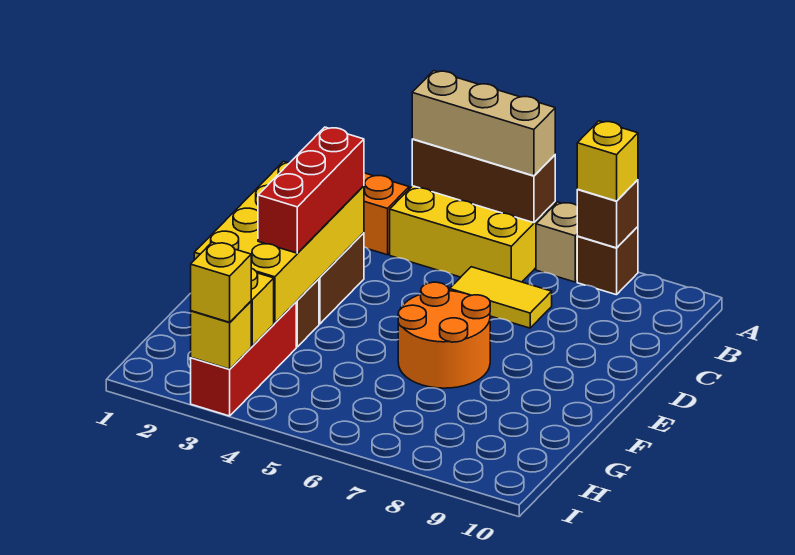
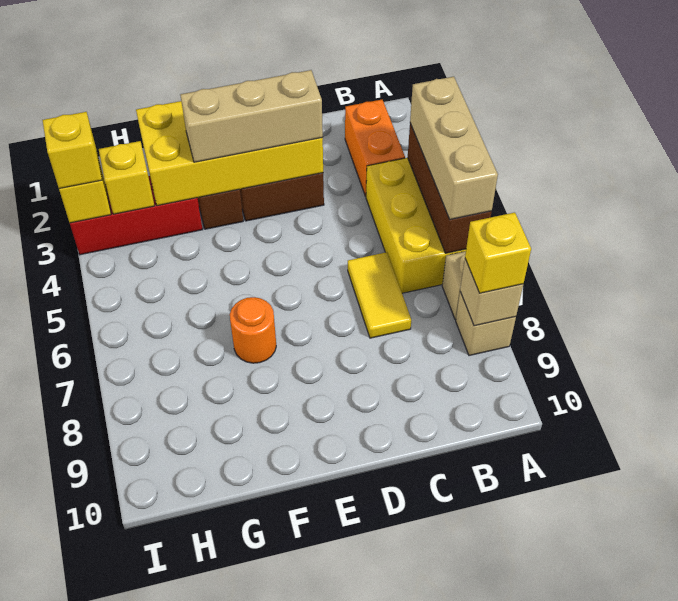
brown brick A8 level 1 -> tan brick A8 level 1
brown brick A8 level 2 -> tan brick A8 level 2
red brick D3:F3 level 3 -> tan brick D3:F3 level 3
orange round brick E6:F7 level 1 -> orange round brick F7 level 1

